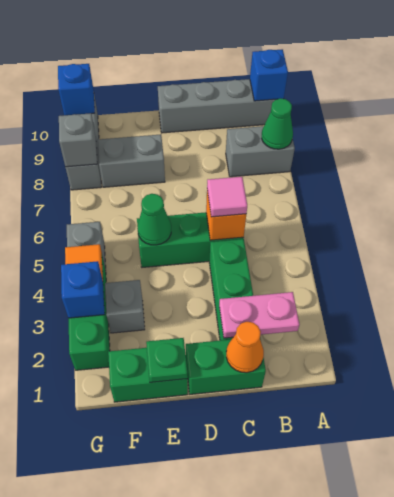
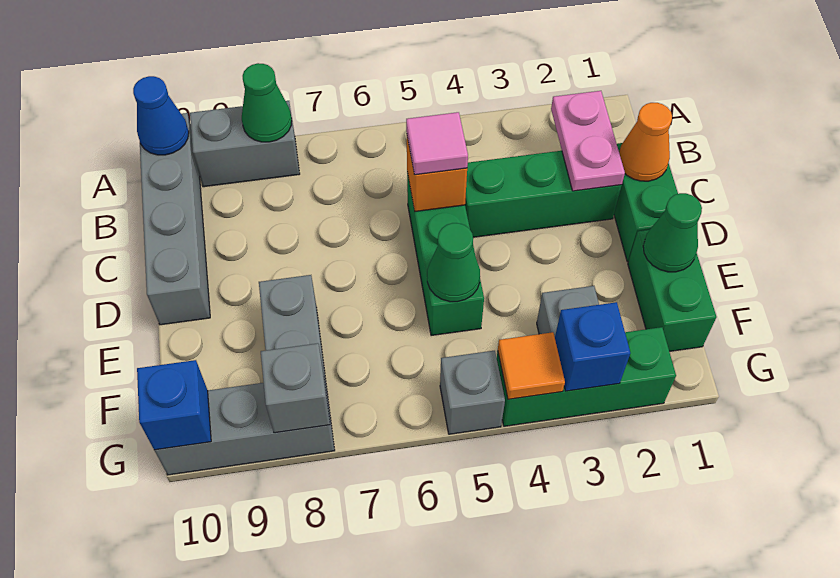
grey brick A8:B8 level 1 -> grey brick A8:A9 level 1
blue brick A10 level 2 -> blue cone A10 level 2
green plate E1 level 2 -> green cone E1 level 2

